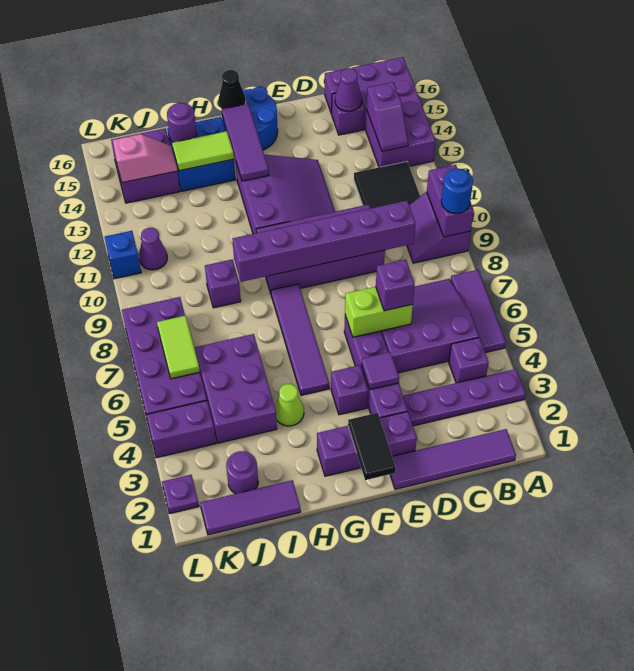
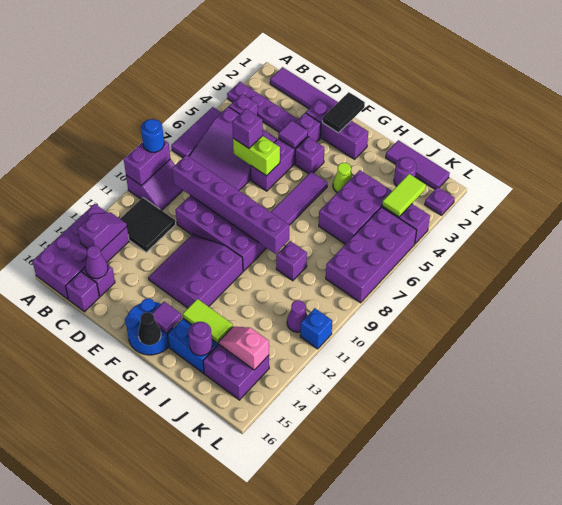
purple tile G13:G15 level 2 -> purple tile G15 level 2
lime tile K6:K7 level 2 -> lime tile K3:K4 level 2

